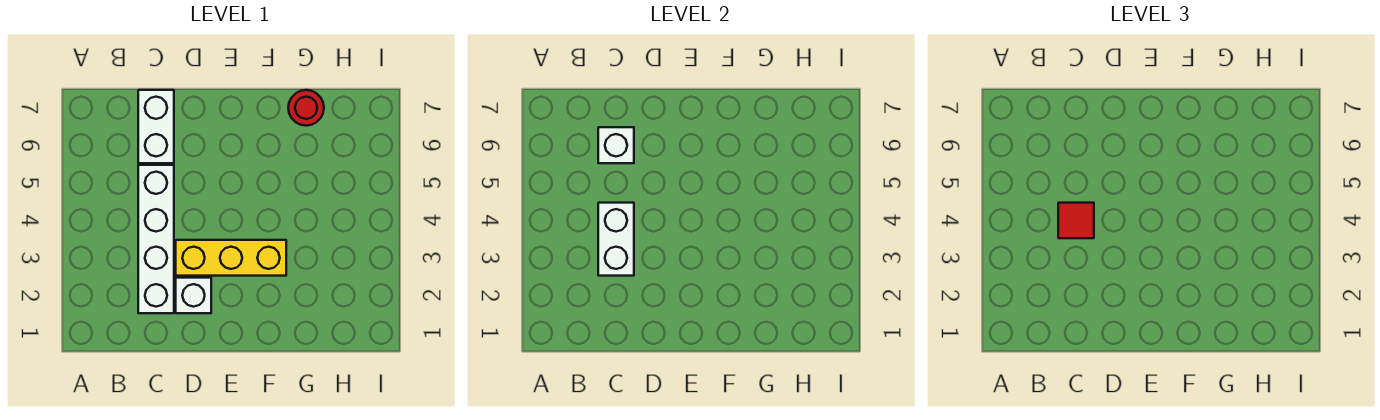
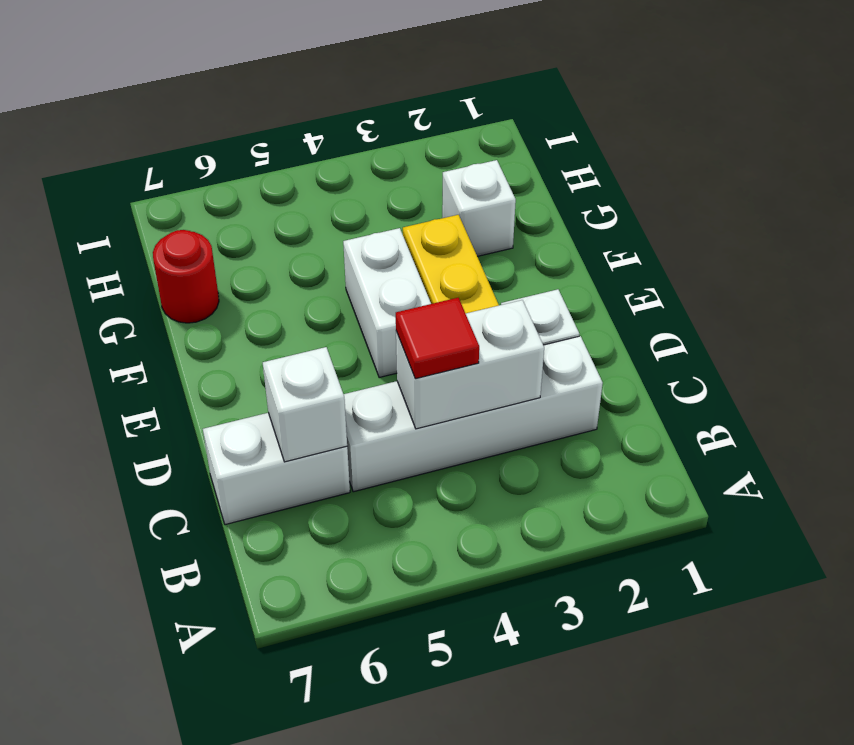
none -> white brick E4:F4 level 1
none -> white brick G2 level 1

